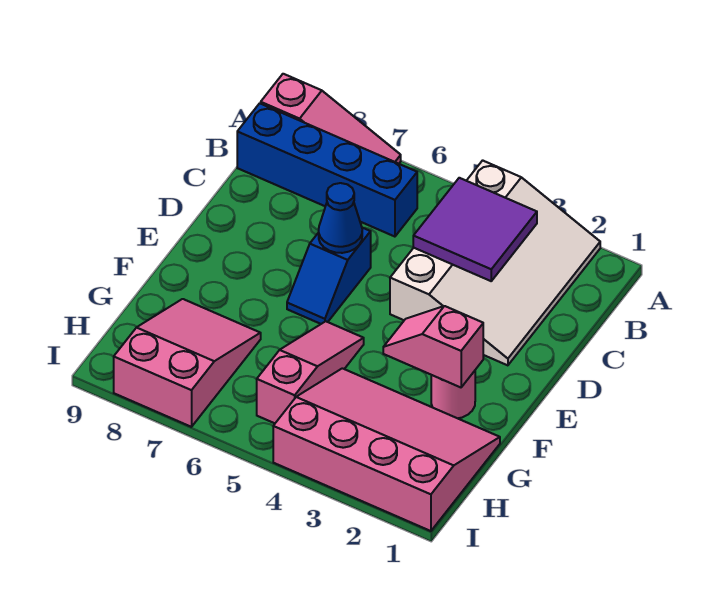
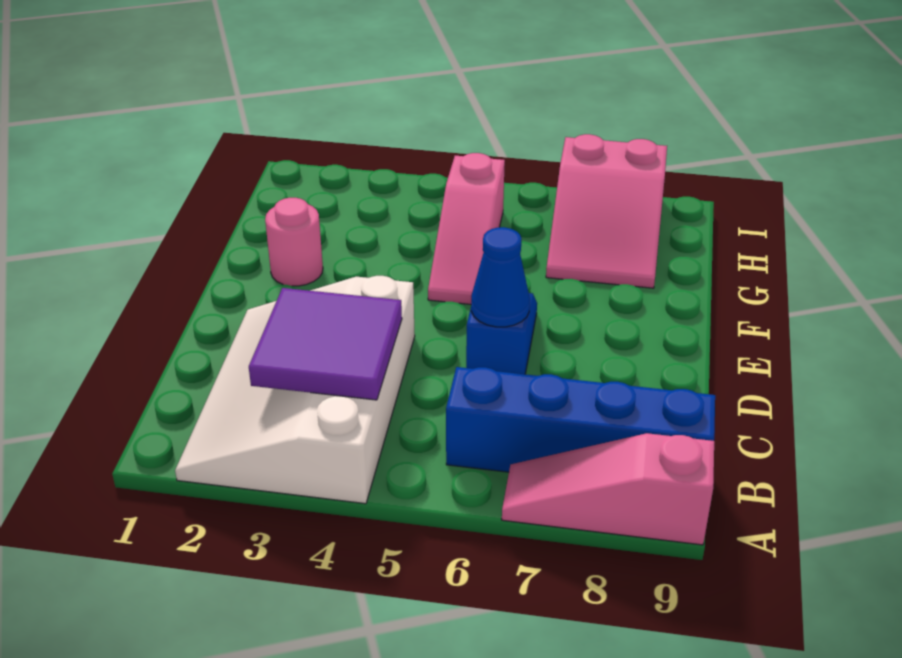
pink slope F2:F3 level 2 top 2 -> none
pink slope G1:I4 level 1 top I -> none

